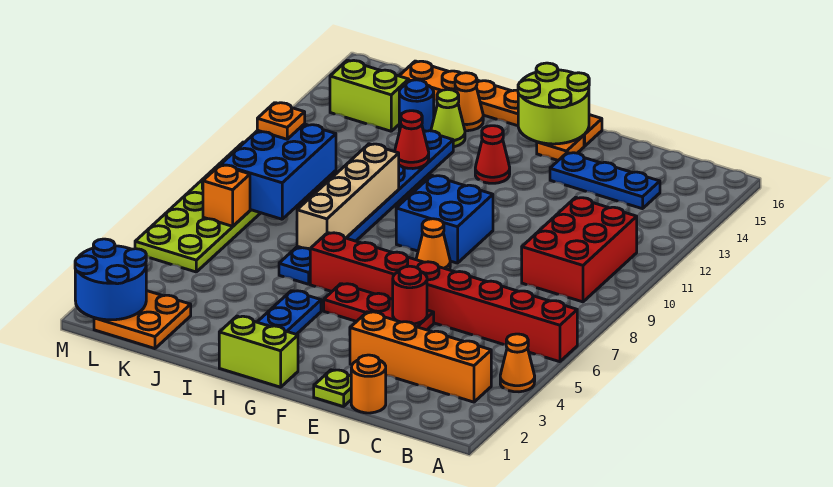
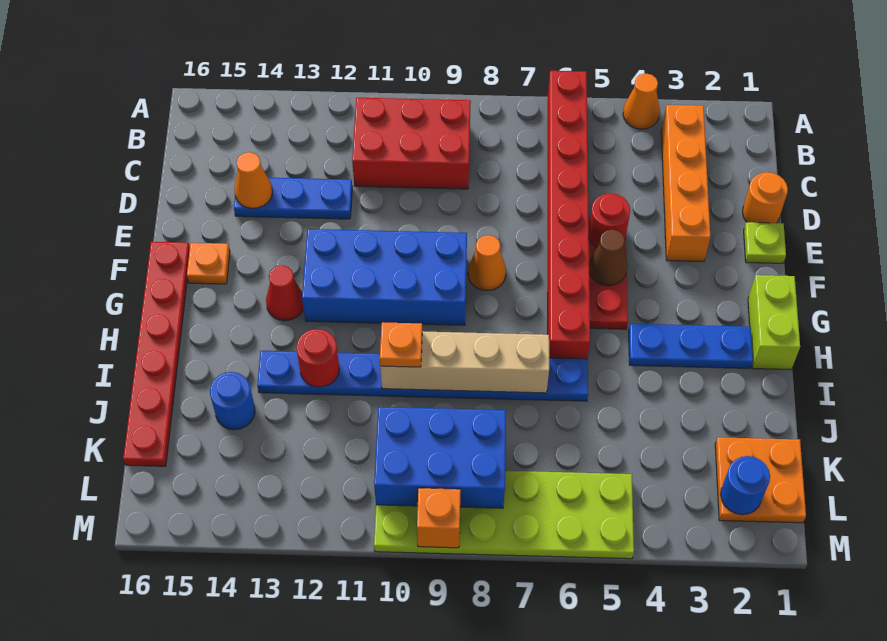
blue plate C14:E14 level 1 -> blue plate D12:D14 level 1
none -> brown cone F5 level 2
blue brick F9:G10 level 1 -> blue brick F9:G12 level 1
lime round brick F15:G16 level 2 -> none
orange plate F16:K16 level 1 -> red plate F16:K16 level 1
red cone I12 level 2 -> red round brick I12 level 2
lime cone I14 level 1 -> none
orange cone I15 level 1 -> orange cone D14 level 2
lime brick K14:L14 level 1 -> none
blue round brick L1:M2 level 2 -> blue round brick L2 level 2
orange brick L7 level 2 -> orange brick M9 level 2
orange plate L10 level 3 -> orange plate I10 level 3

